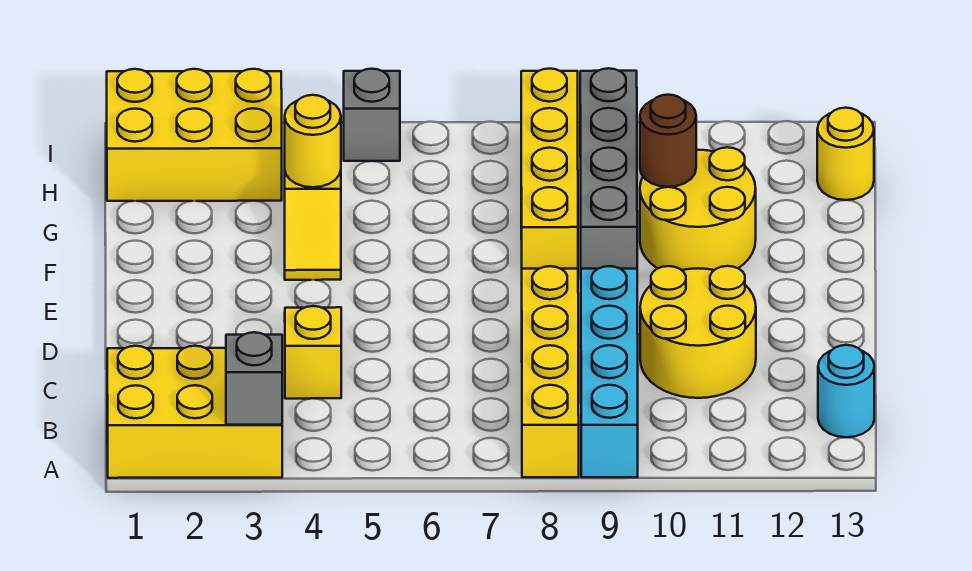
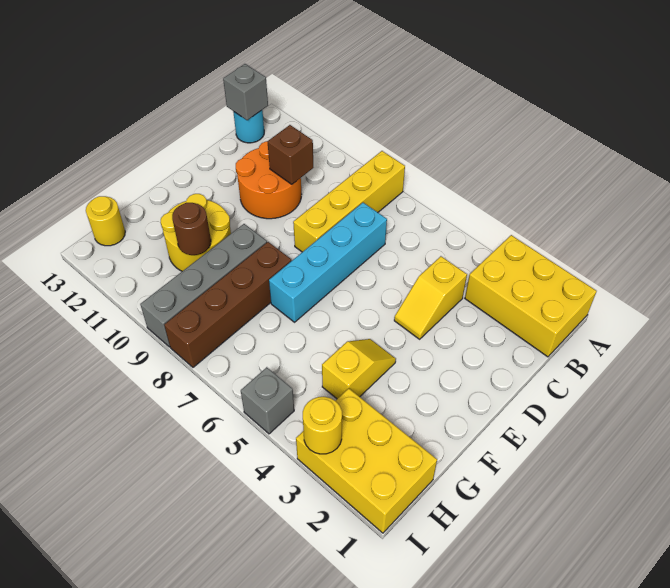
grey brick A3 level 2 -> grey brick B13 level 2
cyan brick A9:D9 level 1 -> cyan brick C7:F7 level 1
yellow round brick C10:D11 level 1 -> orange round brick C10:D11 level 1
none -> brown brick C10 level 2
yellow brick F8:I8 level 1 -> brown brick F8:I8 level 1
yellow round brick G4 level 2 -> yellow round brick I3 level 2

